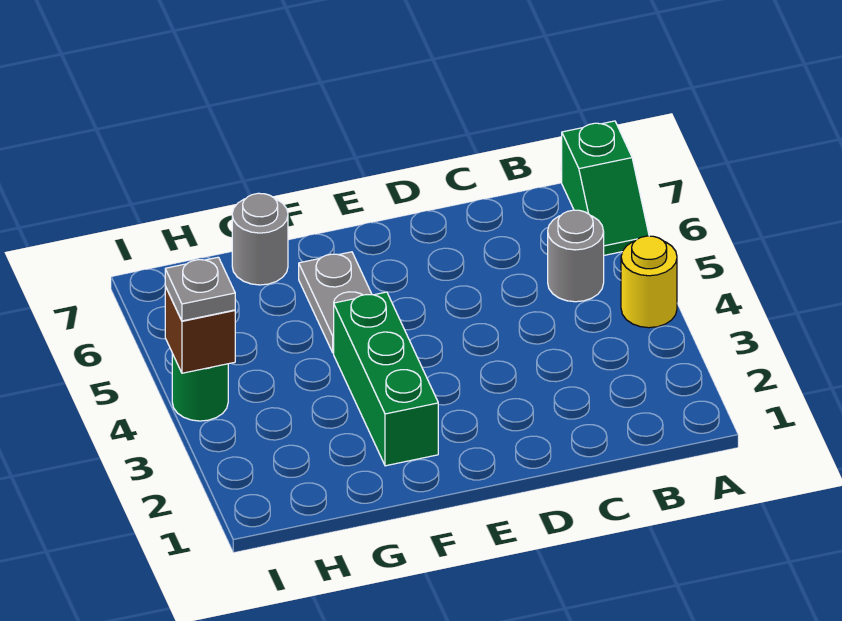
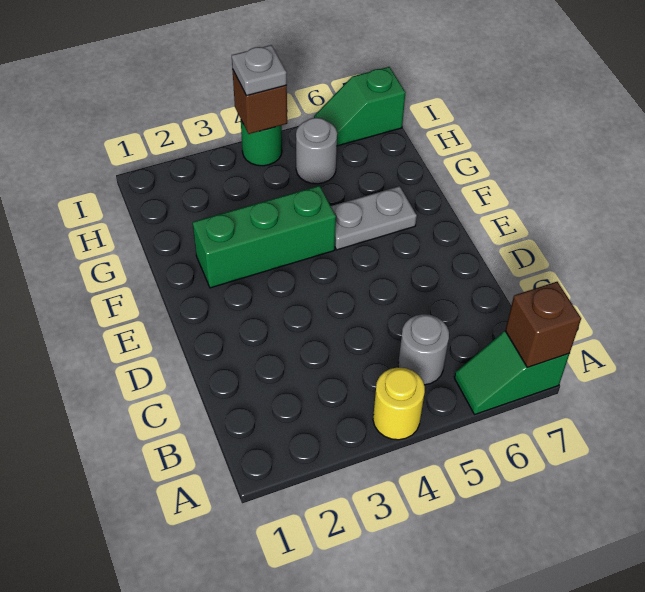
none -> brown brick A7 level 2
grey round brick G7 level 1 -> grey round brick H5 level 1
none -> green slope I6:I7 level 1 top 7

